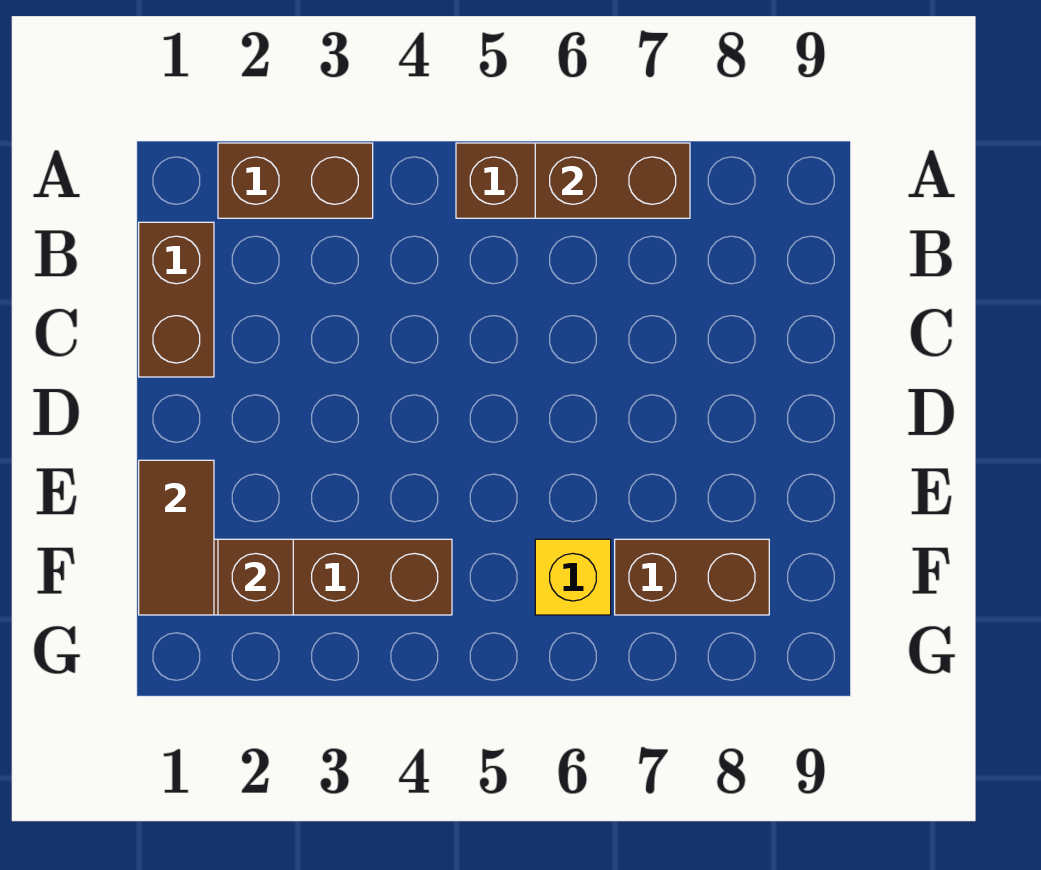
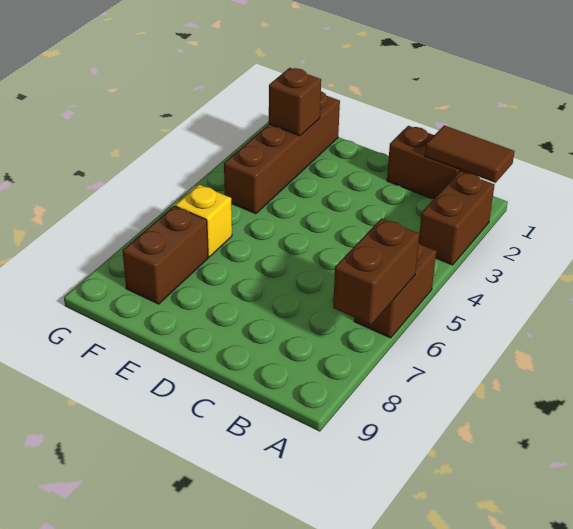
brown tile E1:F1 level 2 -> brown tile A1:B1 level 2

